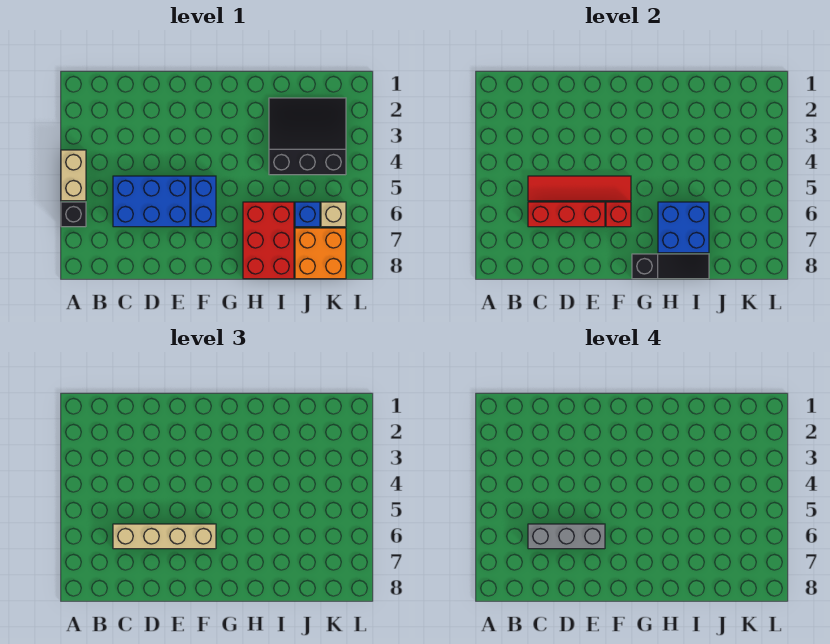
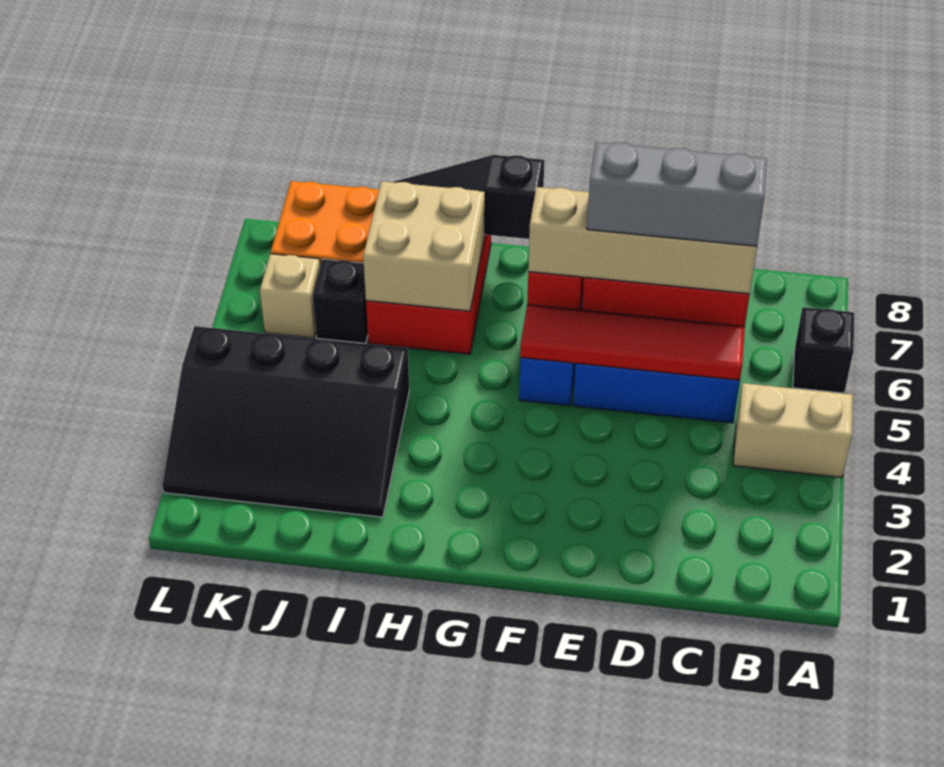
tan brick A4:A5 level 1 -> tan brick A4:B4 level 1
blue brick H6:I7 level 2 -> tan brick H6:I7 level 2
black slope I2:K4 level 1 top 4 -> black slope I2:L4 level 1 top 4
blue brick J6 level 1 -> black brick J6 level 1

